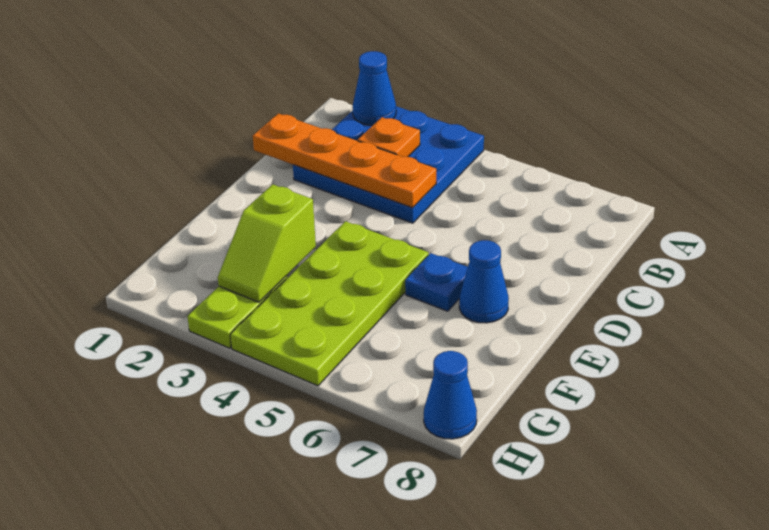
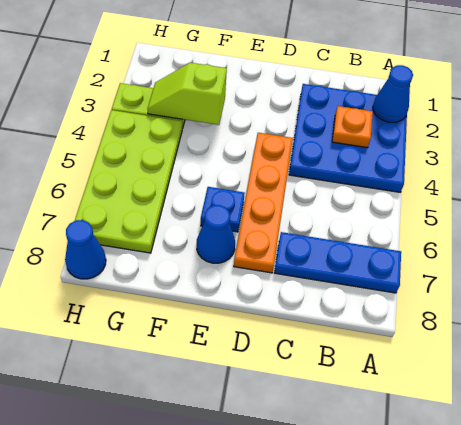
none -> blue plate A7:C7 level 1
orange plate C1:C4 level 2 -> orange plate D4:D7 level 1
lime plate E4:H5 level 1 -> lime plate G4:H7 level 1

